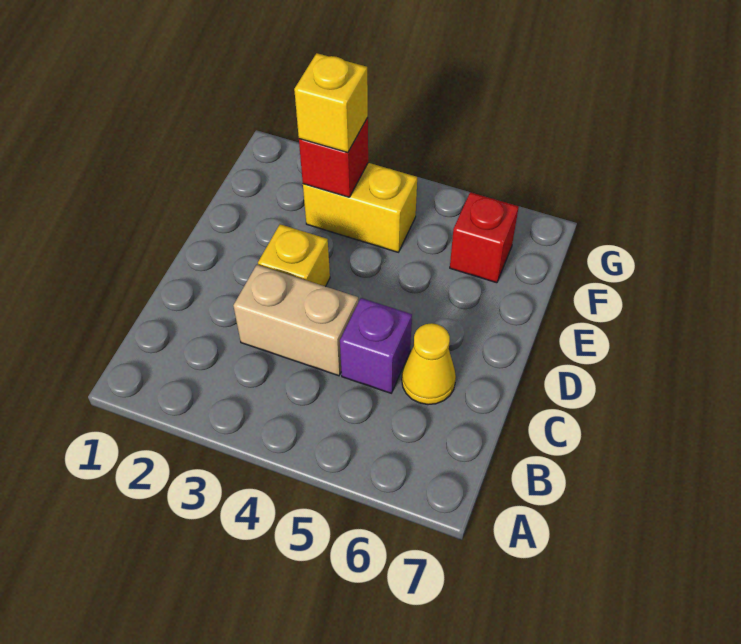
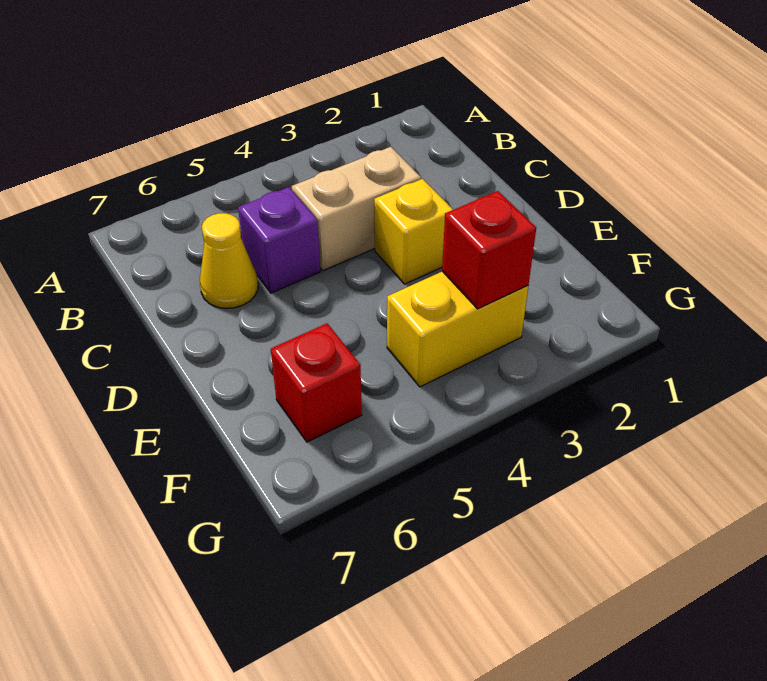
yellow brick F3 level 3 -> none

